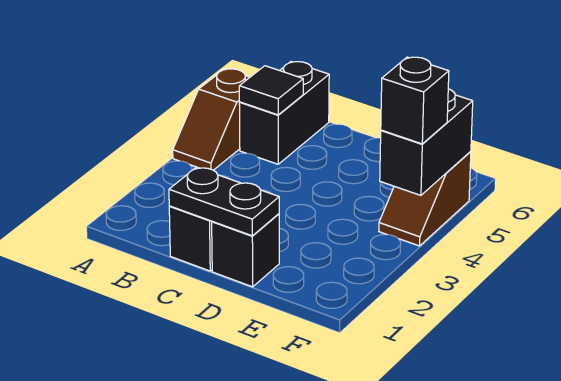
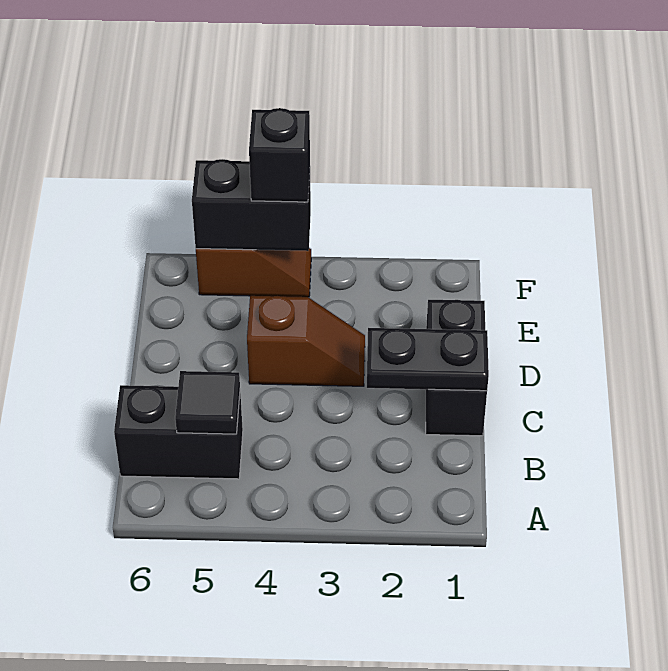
brown slope A4:A5 level 1 top 5 -> brown slope D3:D4 level 1 top 4
black plate C1:D1 level 2 -> black plate C1:C2 level 2

